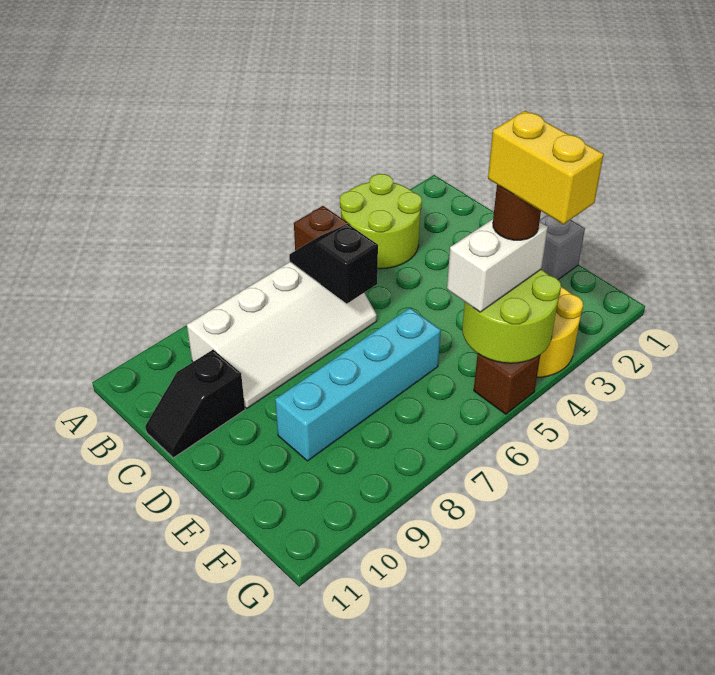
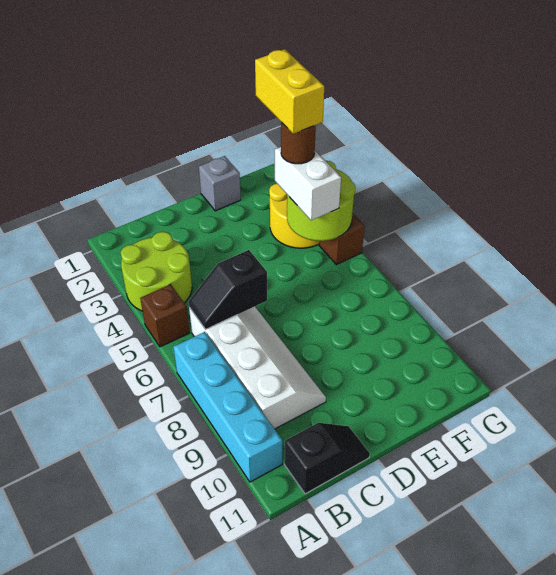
black slope C10:C11 level 1 top 10 -> black slope B11:C11 level 1 top B
cyan brick E6:E9 level 1 -> cyan brick A7:A10 level 1
yellow brick F4:G4 level 5 -> yellow brick F3:F4 level 5

